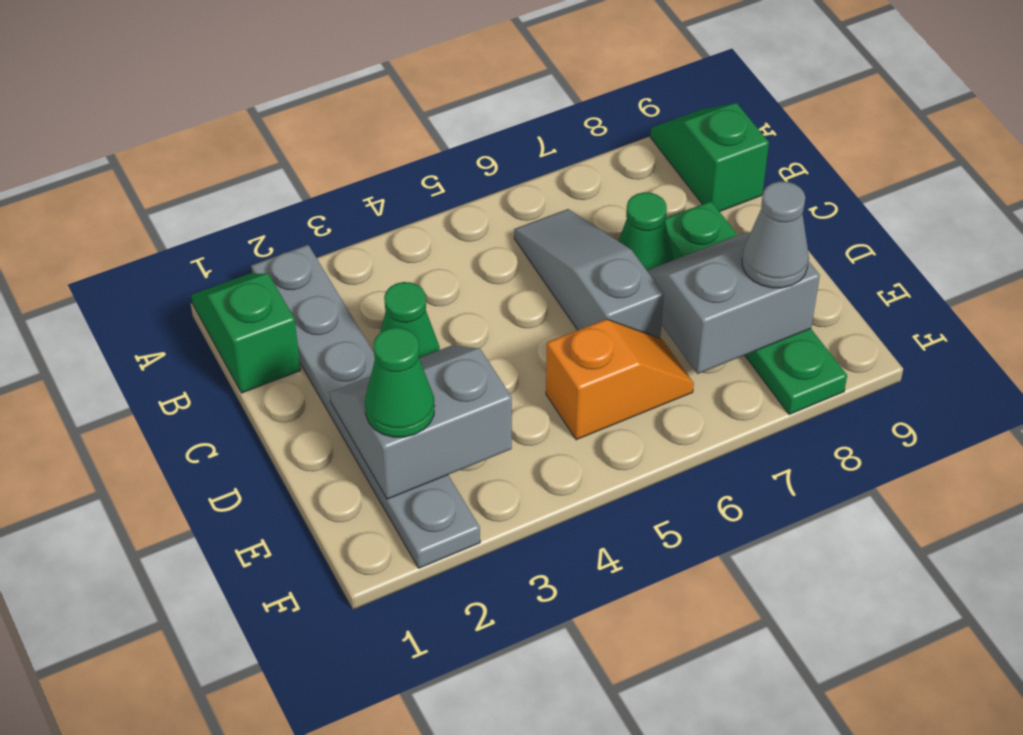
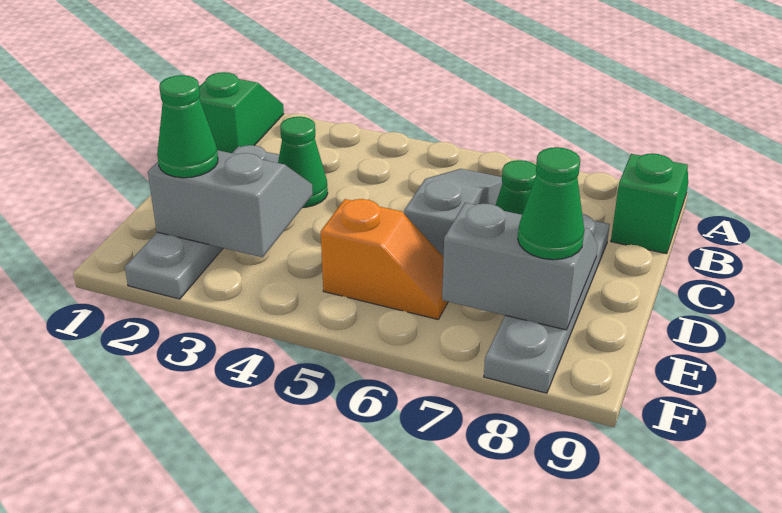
grey plate A2:F2 level 1 -> grey plate C2:F2 level 1
green plate C8:F8 level 1 -> grey plate C8:F8 level 1
grey cone E8 level 3 -> green cone E8 level 3

